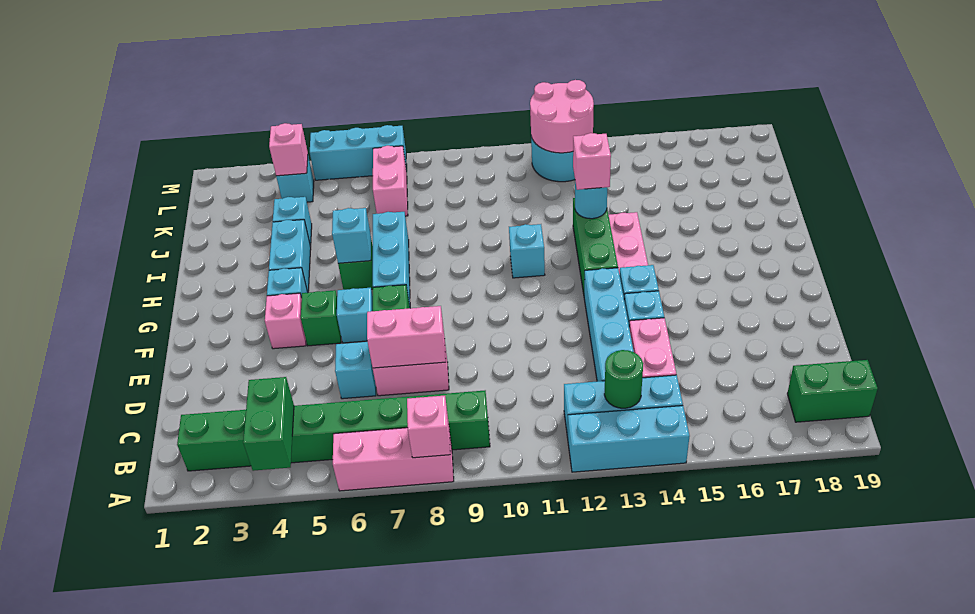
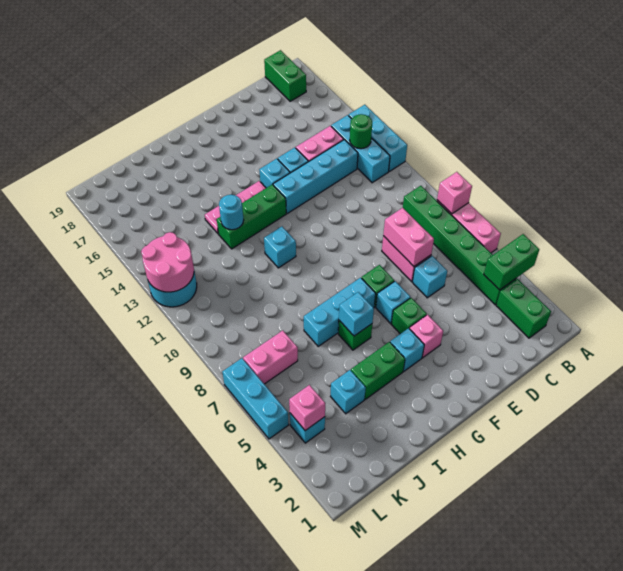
cyan brick H4:I4 level 1 -> green brick H4:I4 level 1
pink brick I13 level 3 -> none

